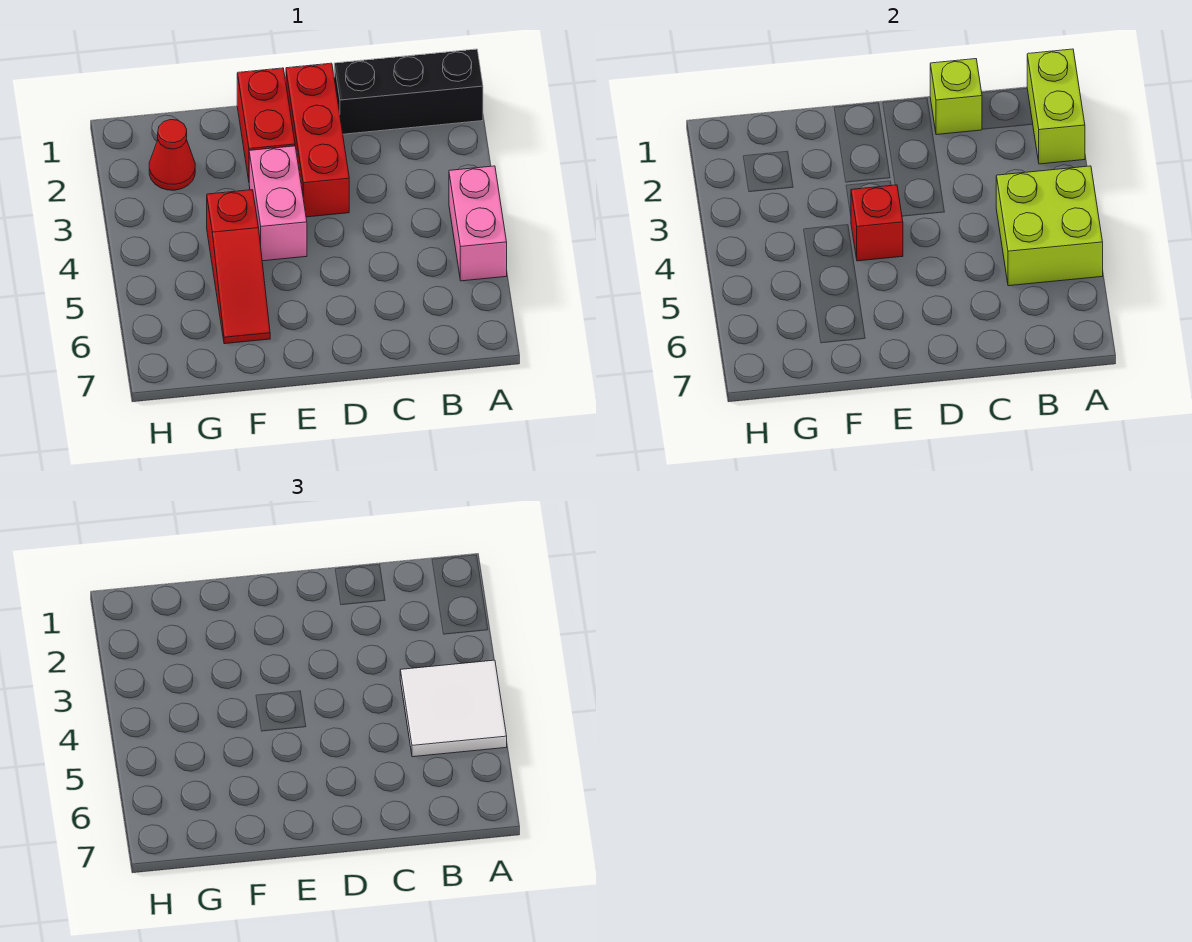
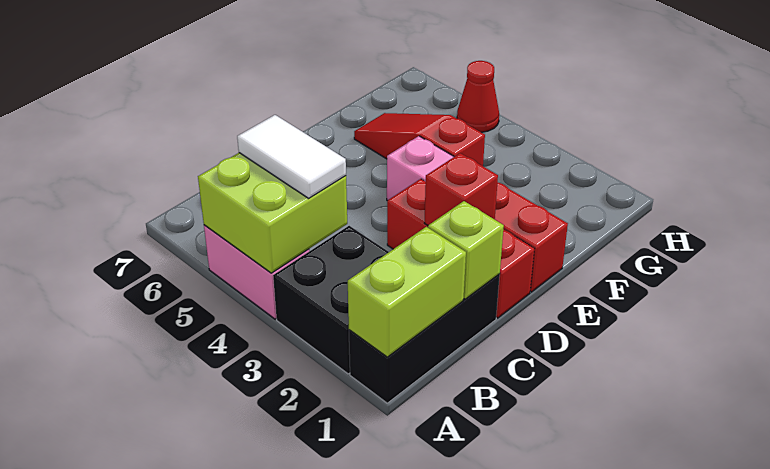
lime brick A1:A2 level 2 -> lime brick A1:B1 level 2
none -> black brick A2:B3 level 1
white tile A4:B5 level 3 -> white tile B4:B5 level 3
red brick E4 level 2 -> red brick D2 level 2
red cone G2 level 1 -> red cone H5 level 1

